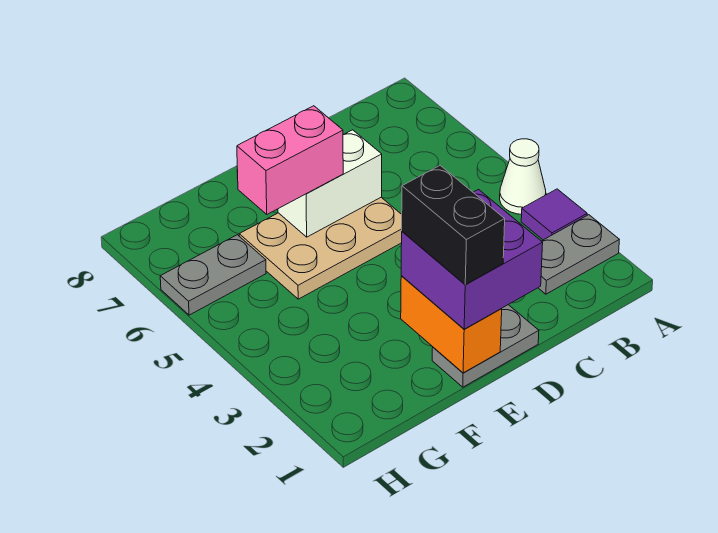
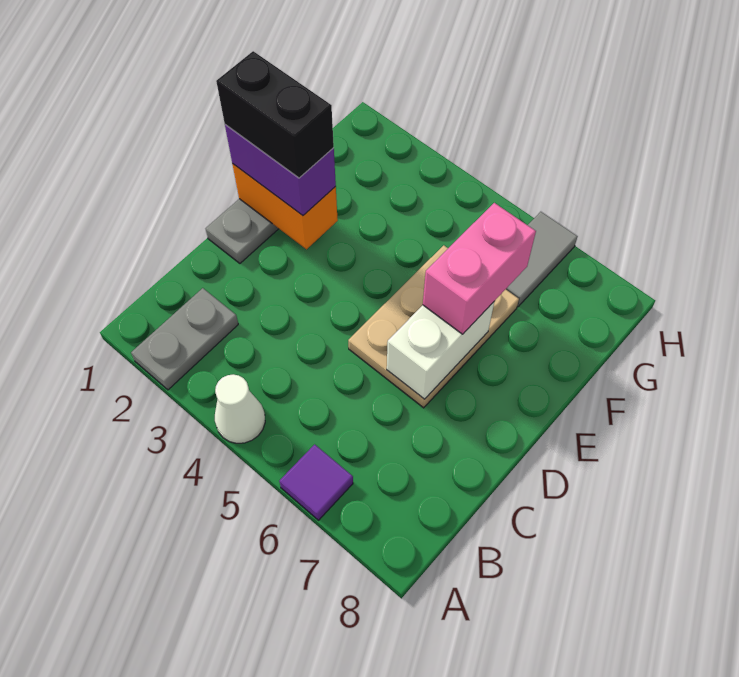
purple tile A3 level 1 -> purple tile A6 level 1
purple brick D1:E2 level 3 -> purple brick E1:E2 level 3
grey plate G6:H6 level 1 -> grey tile G6:H6 level 1

